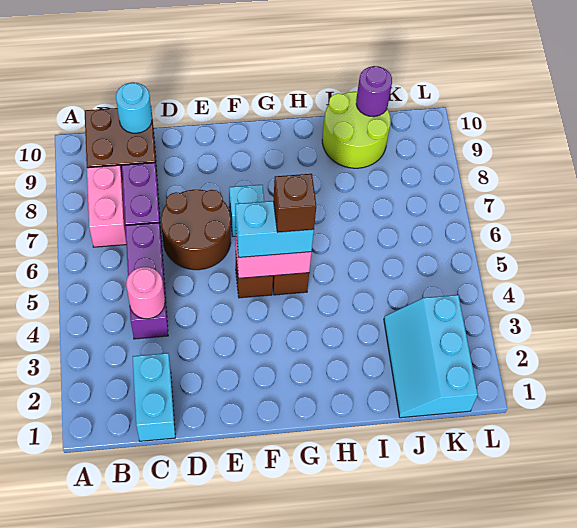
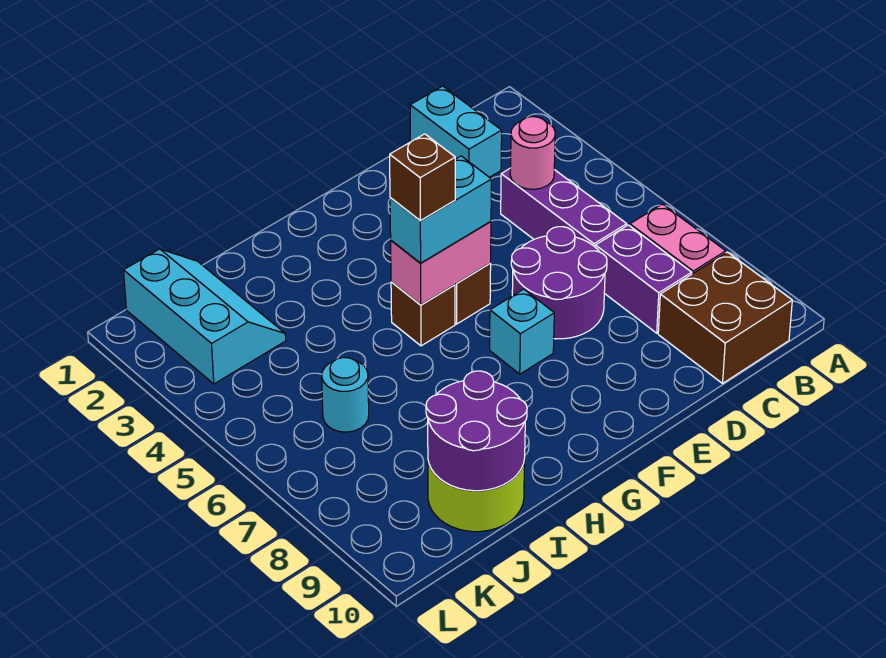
cyan round brick C10 level 2 -> cyan round brick J6 level 1
brown round brick D6:E7 level 1 -> purple round brick D6:E7 level 1
purple round brick J10 level 2 -> purple round brick I9:J10 level 2

